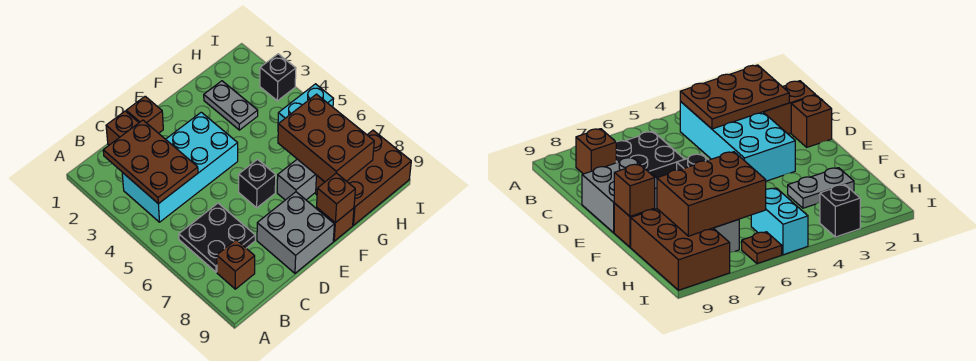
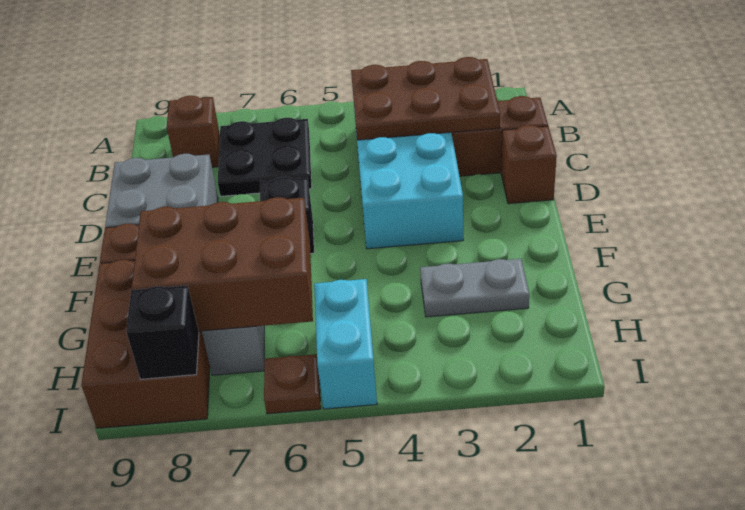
brown brick F9 level 2 -> none
black brick I3 level 1 -> black brick I8 level 2

